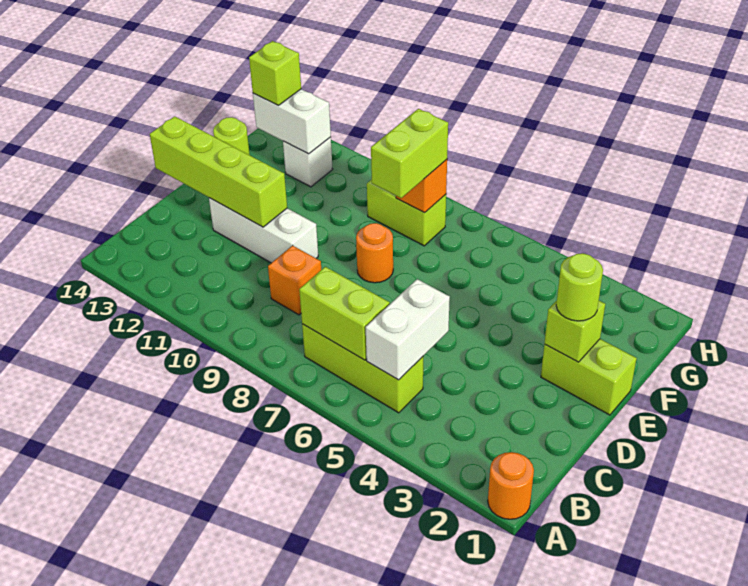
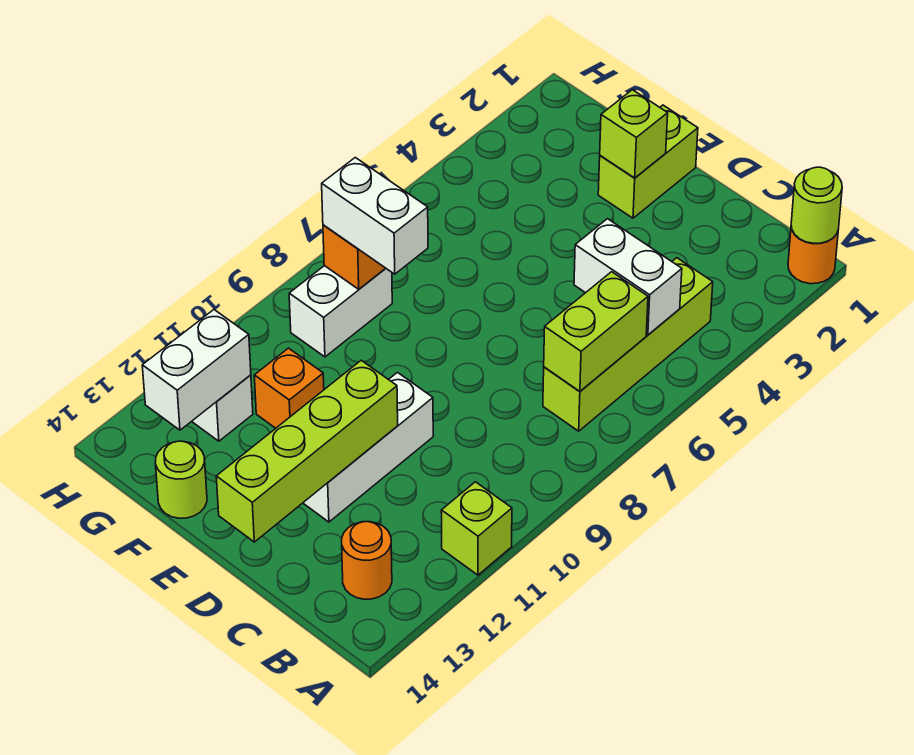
lime brick B5:B7 level 1 -> lime brick B4:B7 level 1
orange brick C9 level 1 -> orange brick F11 level 1
lime round brick E2 level 3 -> lime round brick A1 level 2
orange round brick E8 level 1 -> orange round brick B13 level 1
lime brick F8:G8 level 3 -> white brick F8:G8 level 3
lime brick G8:G9 level 1 -> white brick G8:G9 level 1
lime brick G13 level 3 -> lime brick A11 level 1

